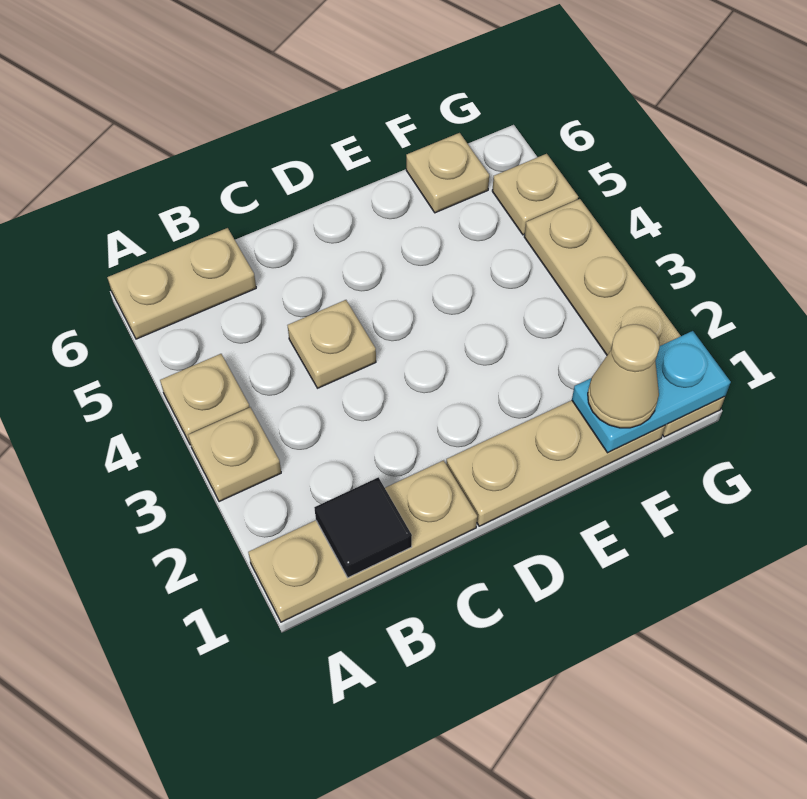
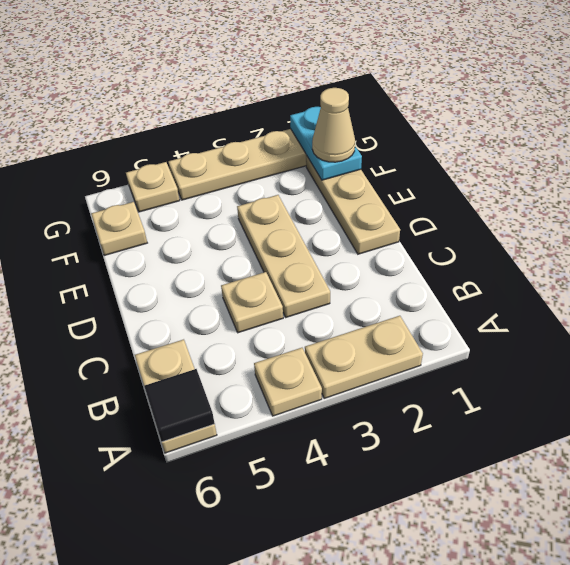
tan plate A1:C1 level 1 -> tan plate C3:E3 level 1
tan plate A3 level 1 -> tan plate A2:A3 level 1
black tile B1 level 2 -> black tile A6 level 2

